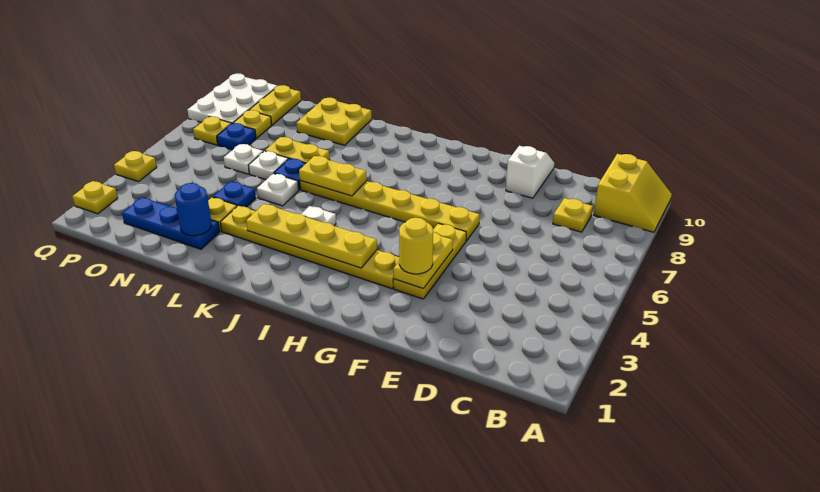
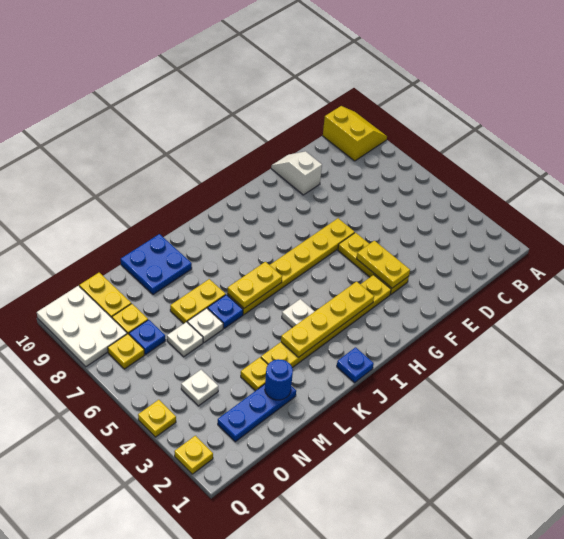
yellow plate C8 level 1 -> none
yellow round brick F3 level 3 -> none
white plate L5 level 1 -> white plate O4 level 1
yellow plate L9:M10 level 1 -> blue plate L9:M10 level 1
blue plate M4 level 1 -> blue plate J1 level 1

